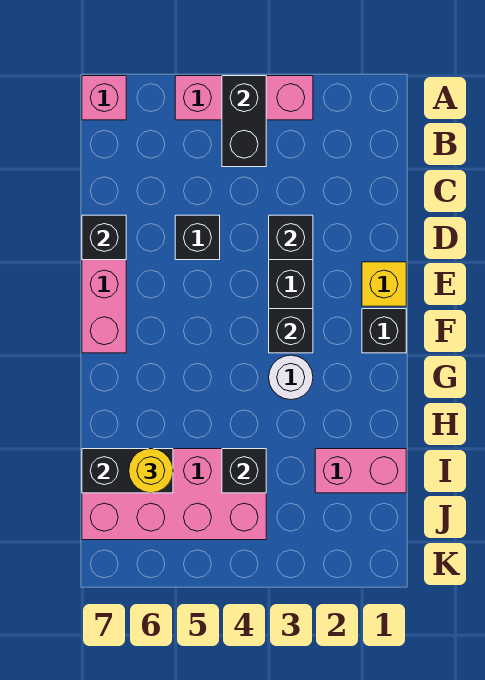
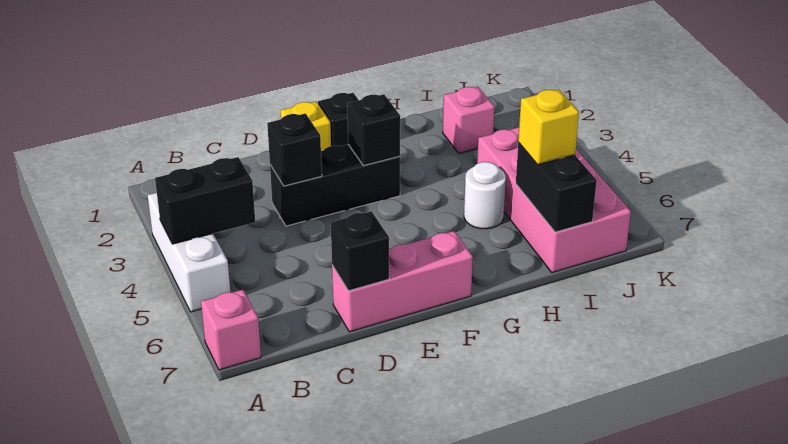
pink brick A3:A5 level 1 -> white brick A3:A5 level 1
black brick D5 level 1 -> none
white round brick G3 level 1 -> white round brick H5 level 1
pink brick I1:I2 level 1 -> pink brick I2 level 1
black brick I4 level 2 -> none
yellow round brick I6 level 3 -> yellow brick I6 level 3

